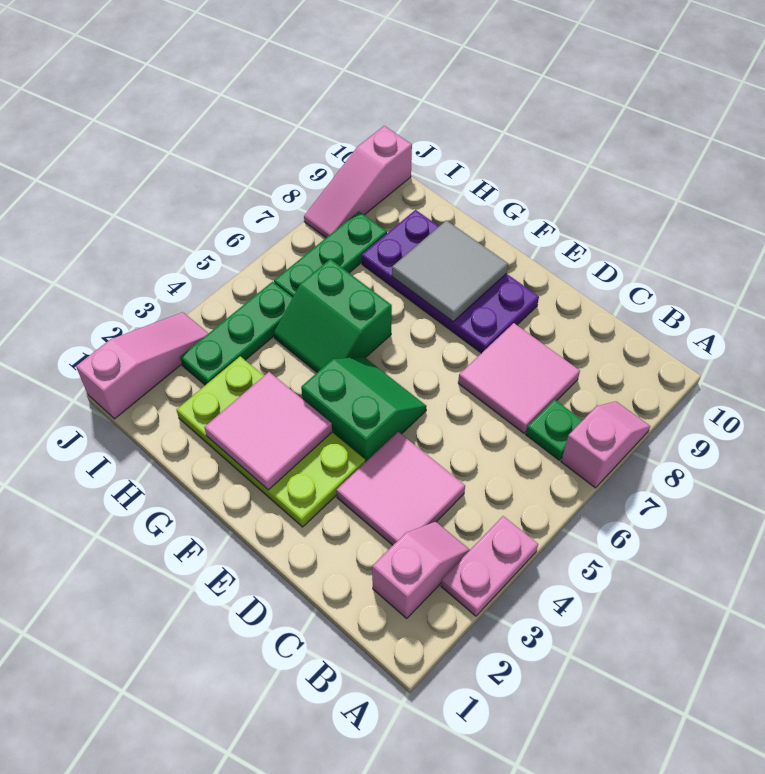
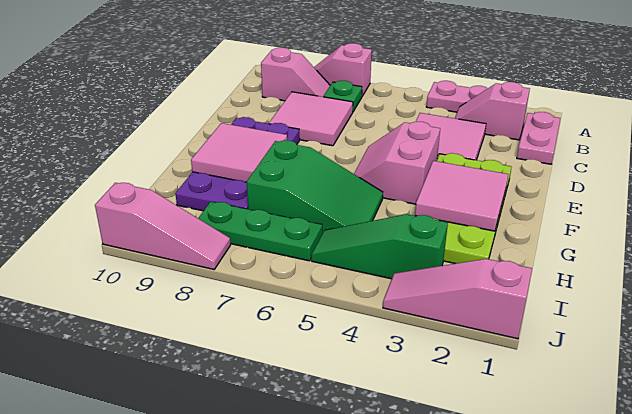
none -> pink plate B1:C1 level 1
none -> pink slope B8:B9 level 1 top 9
green slope E4:F5 level 1 top 4 -> pink slope E4:F5 level 1 top 4
grey tile F8:G9 level 2 -> pink tile F8:G9 level 2
green slope G5:H6 level 1 top 6 -> green slope G5:H7 level 1 top 7
green plate I3:I5 level 1 -> green slope I3:I5 level 1 top 3

